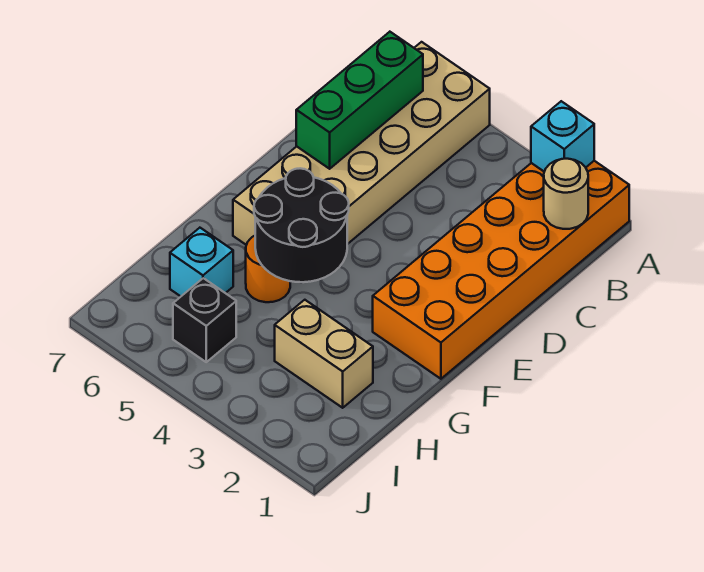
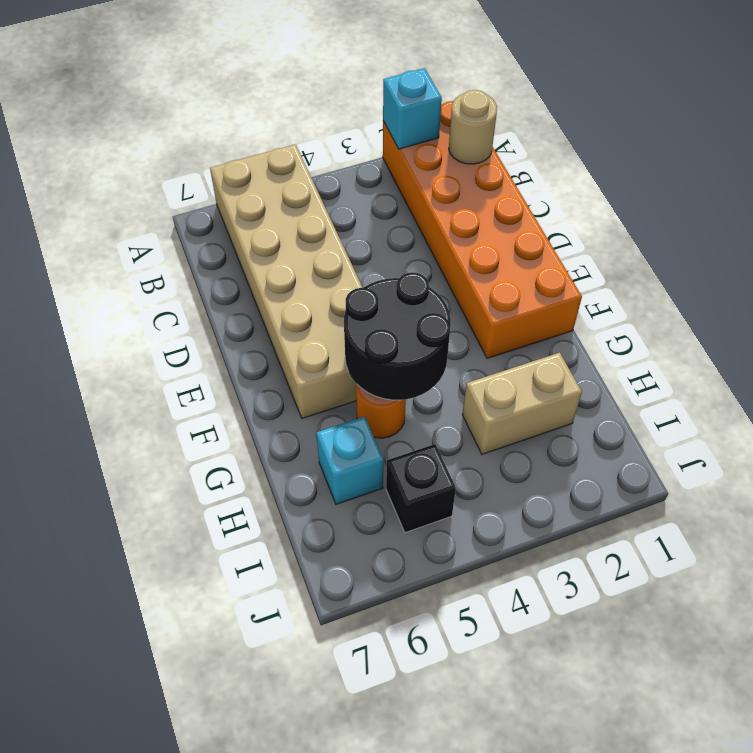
green brick B6:D6 level 2 -> none

